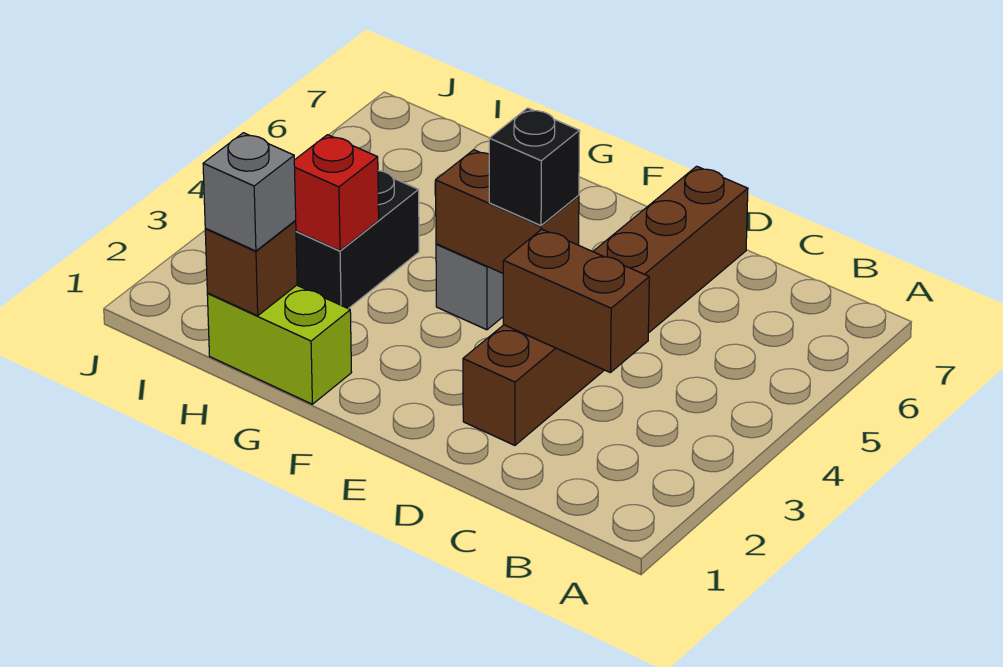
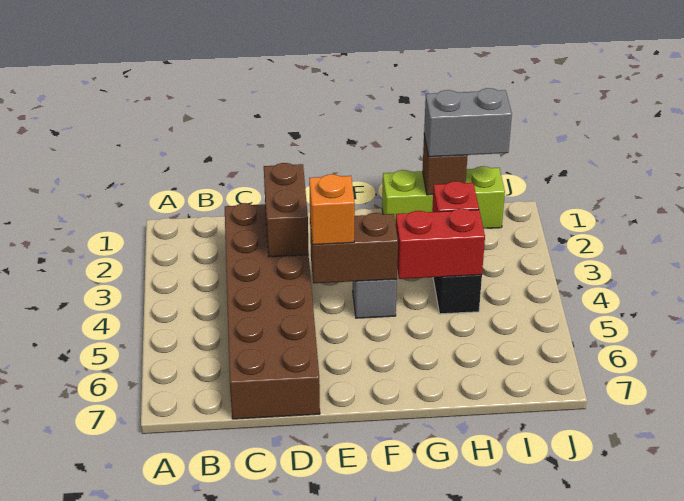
brown brick C3:D3 level 2 -> brown brick D2:D3 level 2
brown brick D2:D7 level 1 -> brown brick C2:D7 level 1
black brick E4 level 3 -> orange brick E4 level 3
lime brick G1:H1 level 1 -> lime brick G1:I1 level 1
none -> red brick G4:H4 level 2
grey brick H1 level 3 -> grey brick H1:I1 level 3

